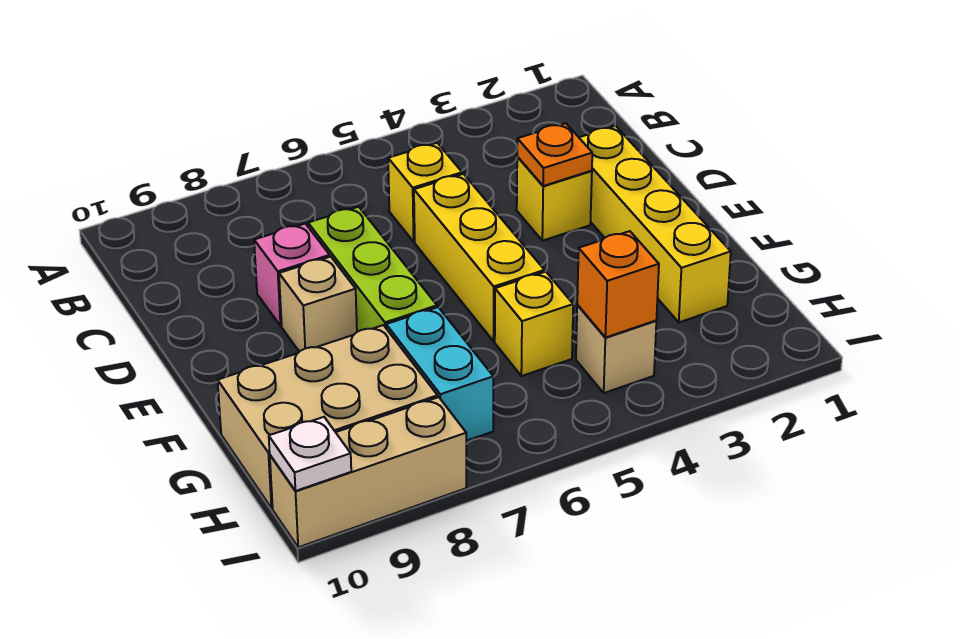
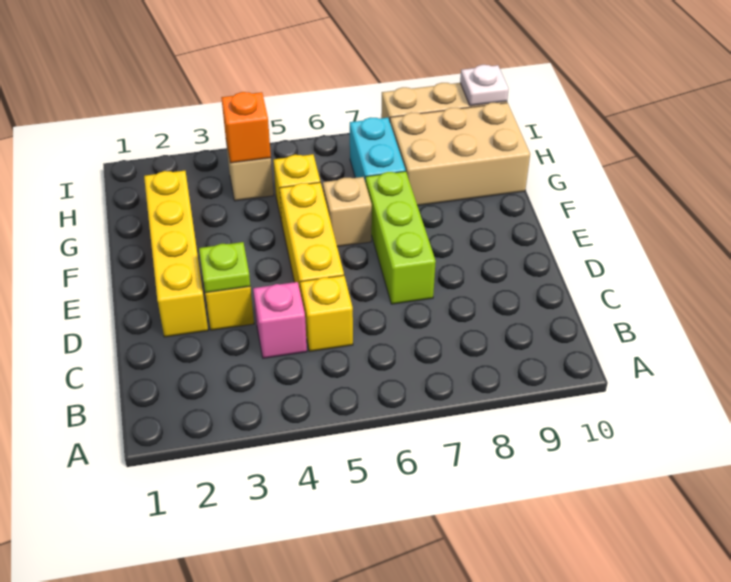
orange plate D3 level 2 -> lime plate D3 level 2
pink brick D8 level 1 -> pink brick C4 level 1
tan brick E8 level 1 -> tan brick F6 level 1

